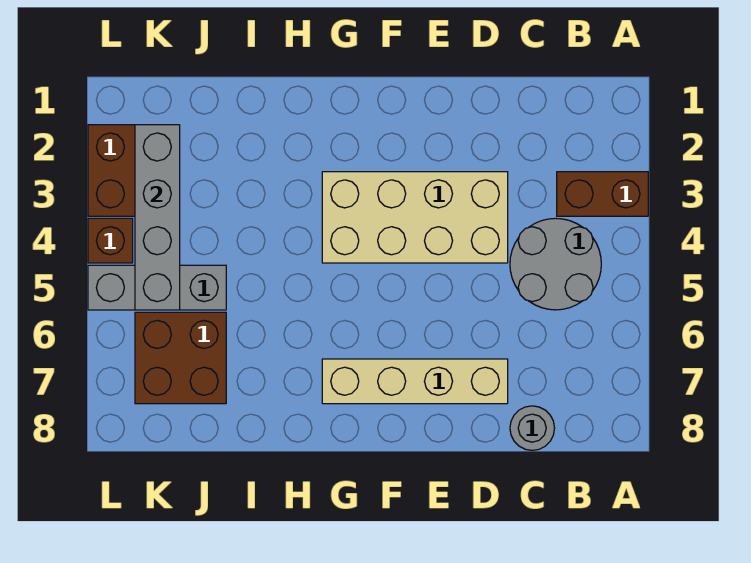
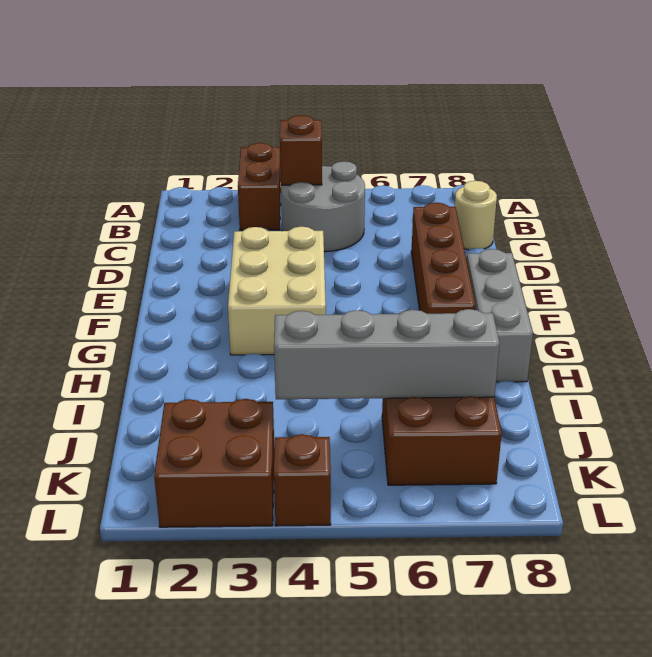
none -> brown brick B4 level 2
grey round brick C8 level 1 -> tan round brick C8 level 1
tan brick D3:G4 level 1 -> tan brick E3:G4 level 1
tan brick D7:G7 level 1 -> brown brick D7:G7 level 1
grey brick J5:L5 level 1 -> grey brick F8:H8 level 1
grey brick K2:K5 level 2 -> grey brick J4:J7 level 2

